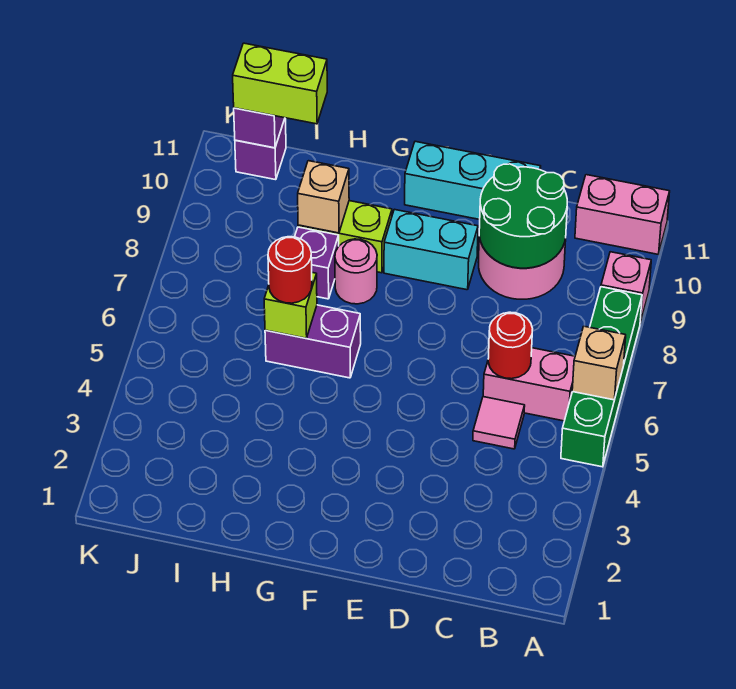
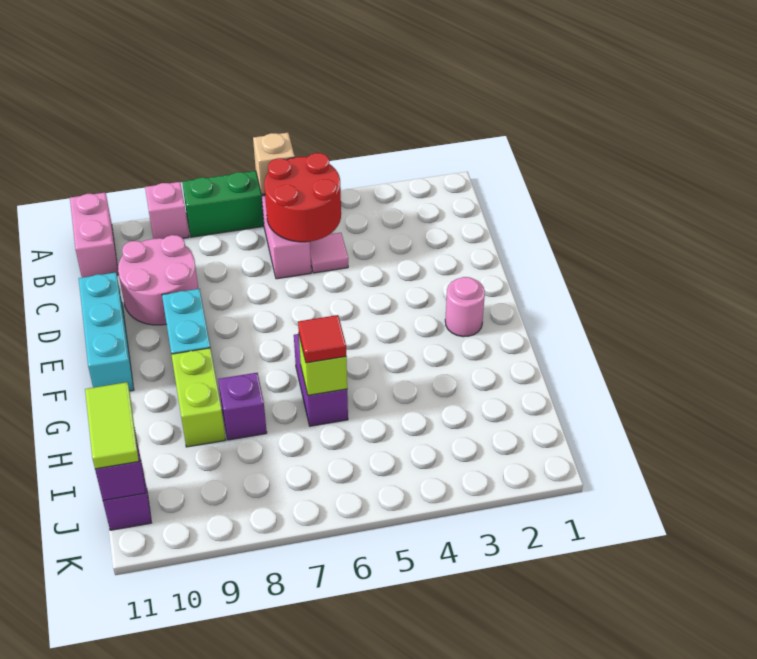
red round brick C6 level 2 -> red round brick B5:C6 level 2
green round brick C9:D10 level 2 -> none
pink round brick G8 level 1 -> pink round brick F2 level 1
red round brick H6 level 3 -> red tile H6 level 3
tan brick H9 level 2 -> none
lime brick I11:J11 level 3 -> lime tile I11:J11 level 3

